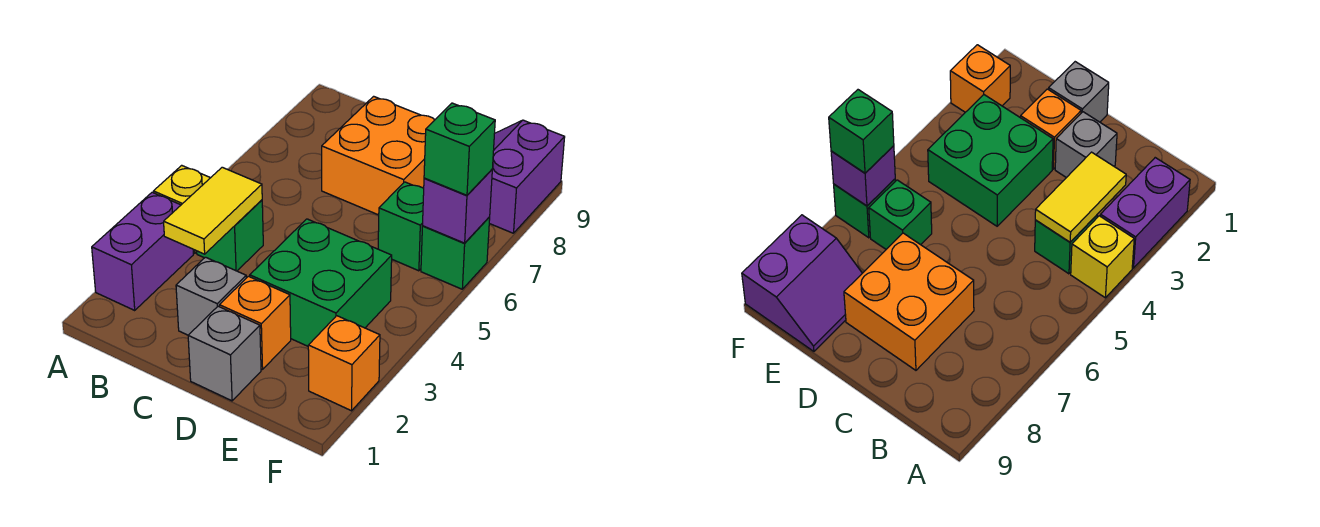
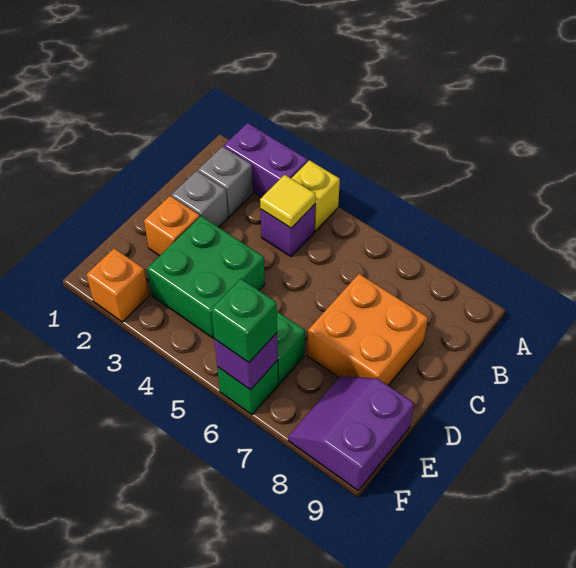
yellow tile B3:B4 level 2 -> yellow tile B4 level 2
green brick B4 level 1 -> purple brick B4 level 1
grey brick D1 level 1 -> grey brick B2 level 1
purple slope E8:F9 level 1 top F -> purple slope E8:F9 level 1 top 9

